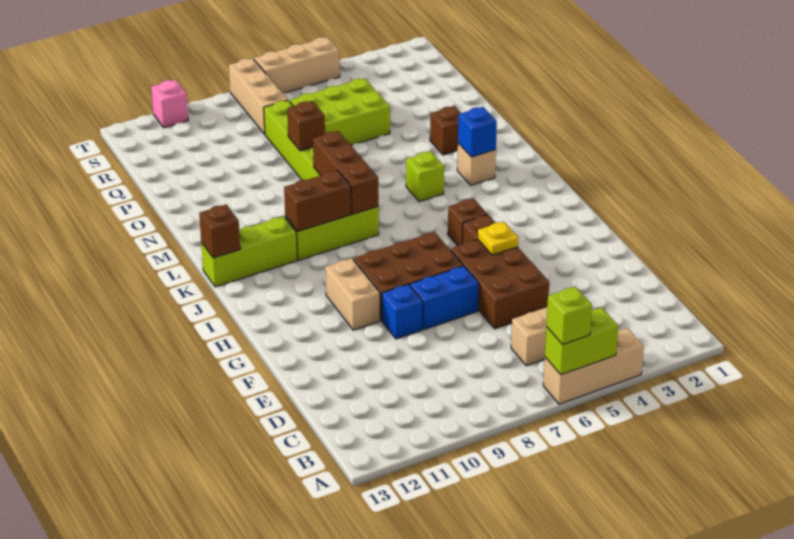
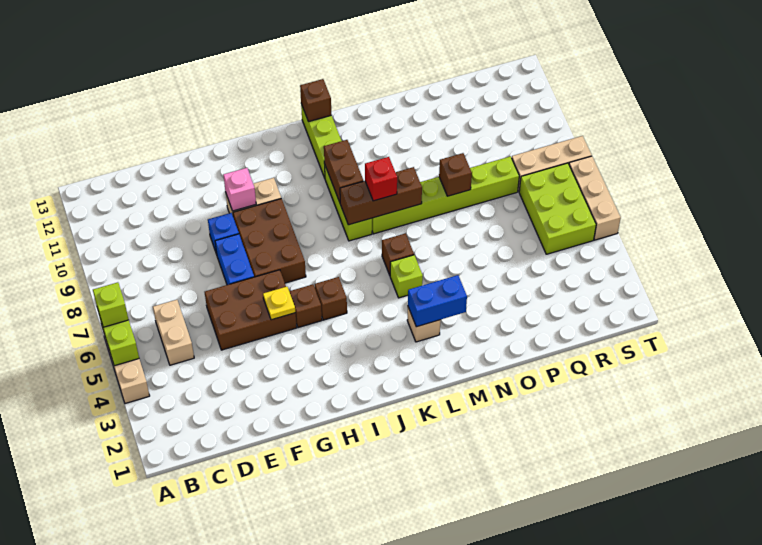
blue brick L3 level 2 -> blue brick L3:M3 level 2
none -> red brick L8 level 3
brown brick N3 level 1 -> brown brick L6 level 1
lime brick P5:Q7 level 1 -> lime brick R5:S7 level 1
pink brick T11 level 1 -> pink brick G10 level 2

